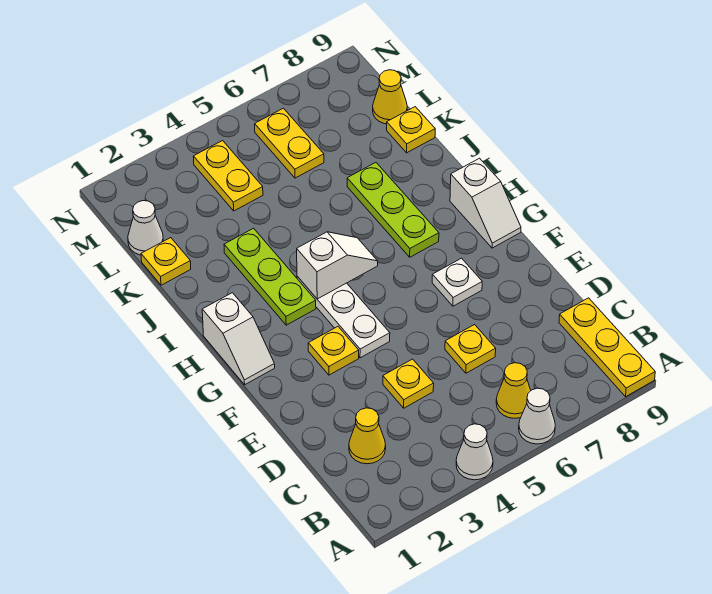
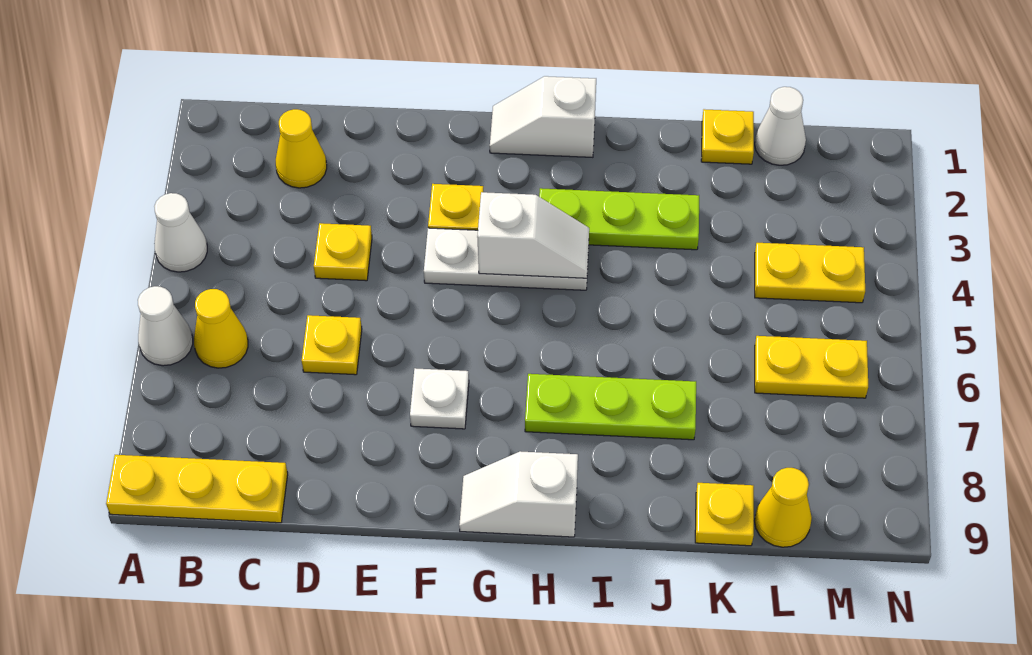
white slope H4:H5 level 2 top 4 -> white slope G4:H4 level 2 top G

